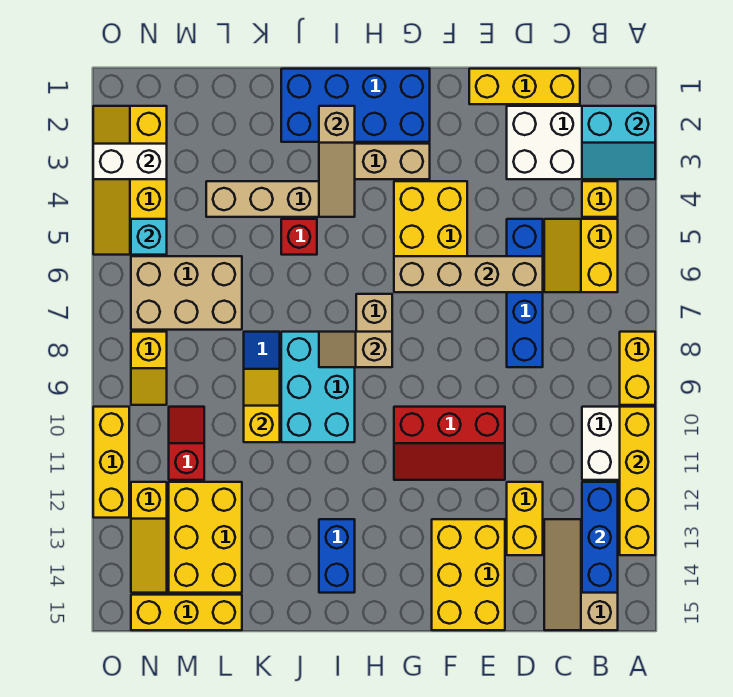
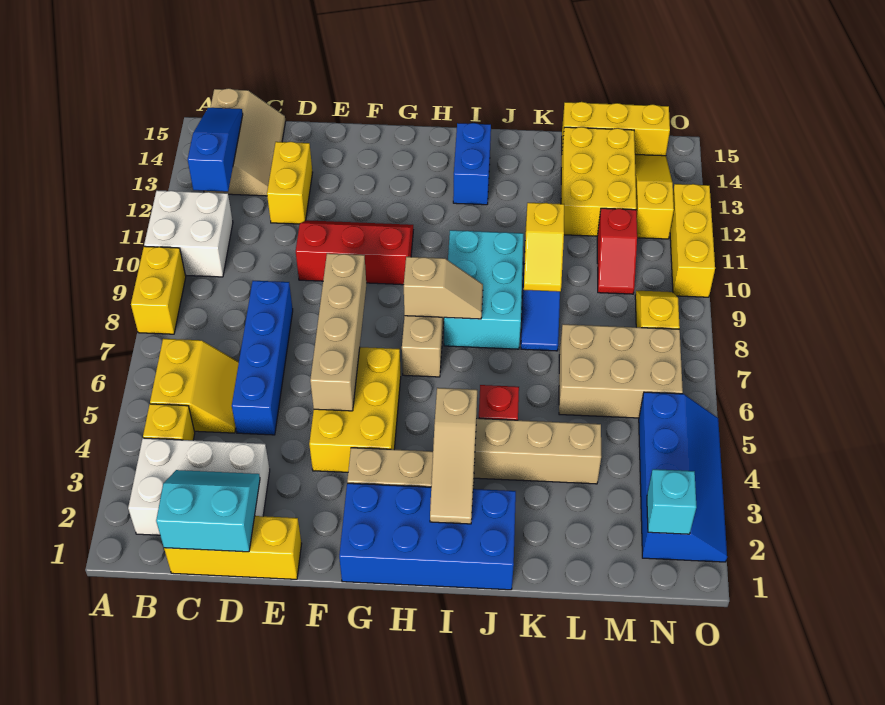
cyan slope A2:B3 level 2 top 2 -> cyan slope C1:D2 level 2 top 1
yellow brick A10:A13 level 2 -> none
blue brick B12:B14 level 2 -> blue slope B12:B14 level 2 top 12
tan brick D6:G6 level 2 -> tan brick F5:F8 level 2
yellow brick E13:F15 level 1 -> none
tan slope I2:I4 level 2 top 2 -> tan slope I2:I4 level 2 top 4
yellow slope N2:O5 level 1 top N -> blue slope N2:O5 level 1 top N
white brick N3:O3 level 2 -> none
cyan brick N5 level 2 -> cyan brick N2 level 2

